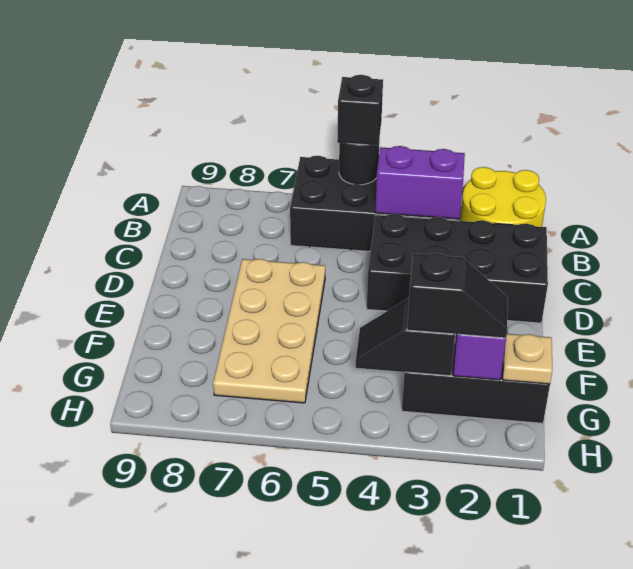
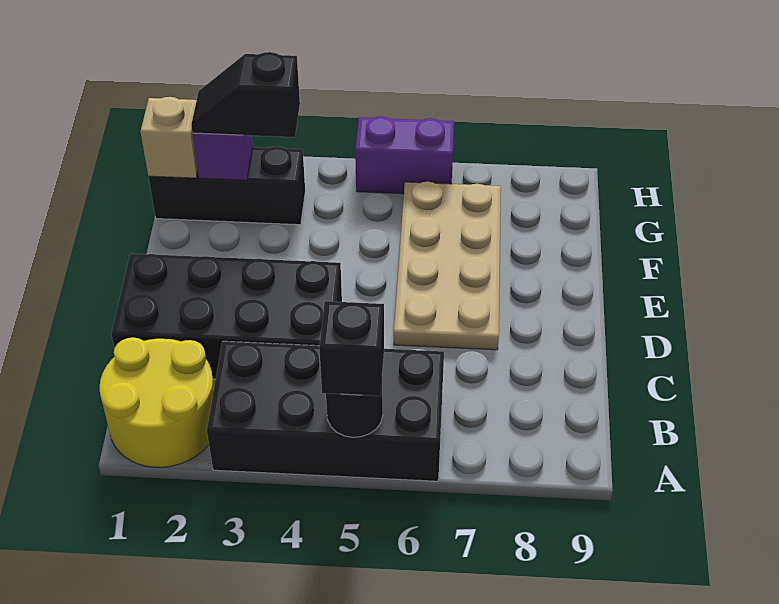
purple brick B3:B4 level 2 -> purple brick H5:H6 level 1
tan plate G1 level 2 -> tan brick G1 level 2
black slope G3:G4 level 2 top 3 -> none

